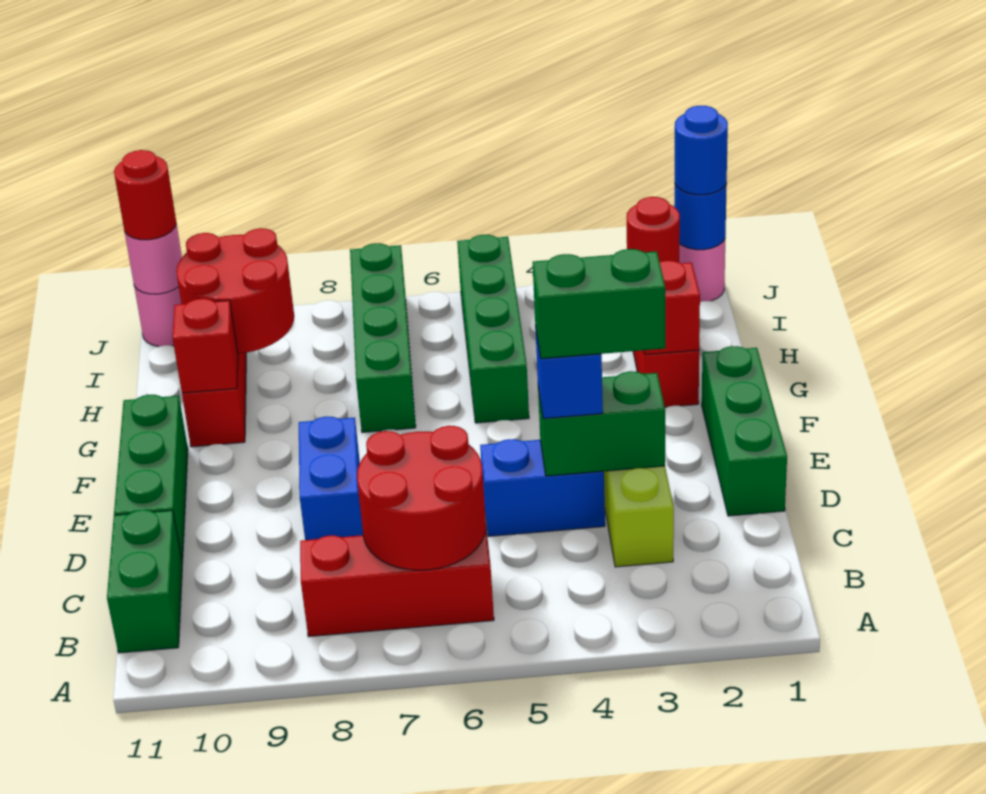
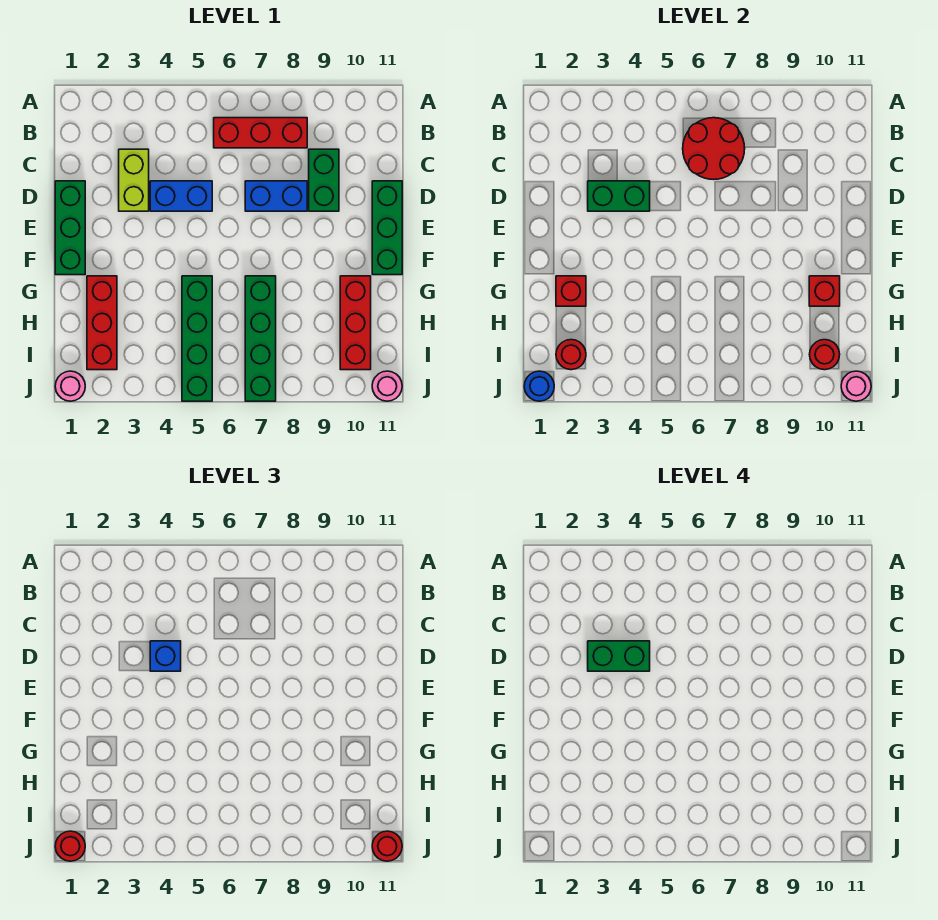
green brick B11:C11 level 1 -> green brick C9:D9 level 1
blue brick D8:E8 level 1 -> blue brick D7:D8 level 1
red round brick H9:I10 level 2 -> red round brick I10 level 2
blue round brick J1 level 3 -> red round brick J1 level 3

